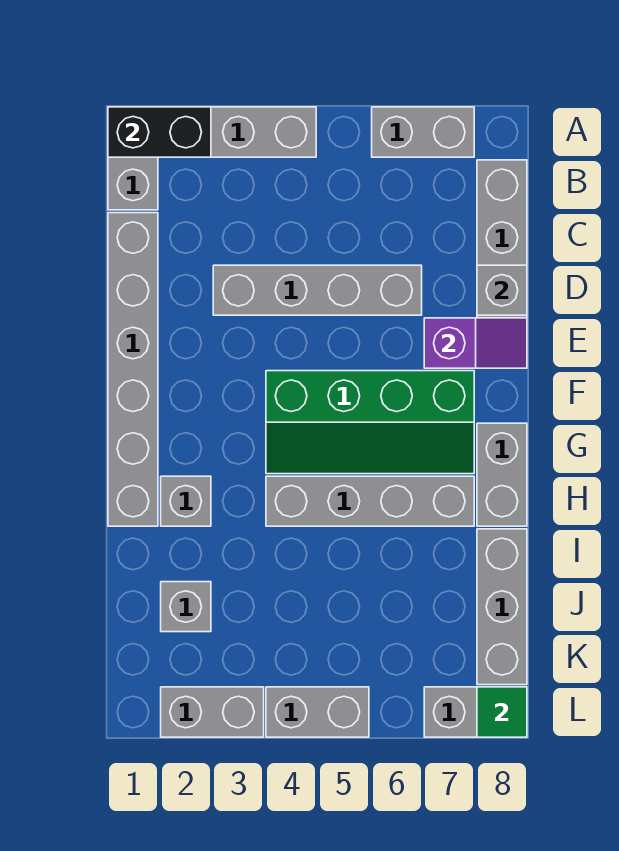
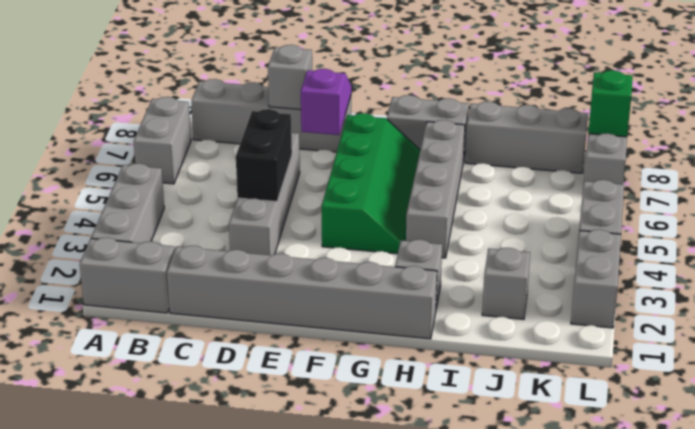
black brick A1:A2 level 2 -> black brick D4:D5 level 2
green tile L8 level 2 -> green brick L8 level 2

